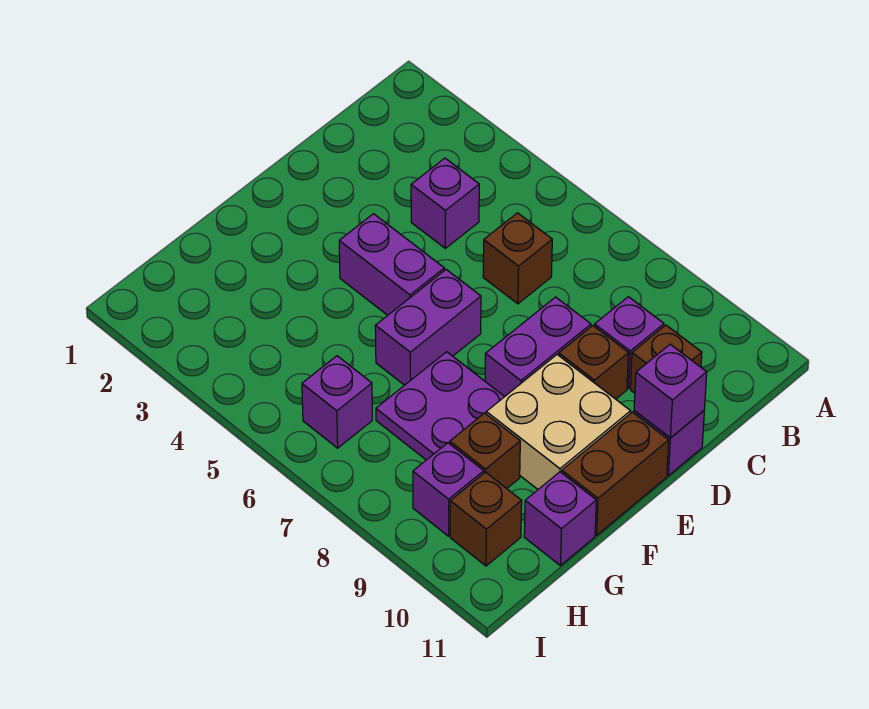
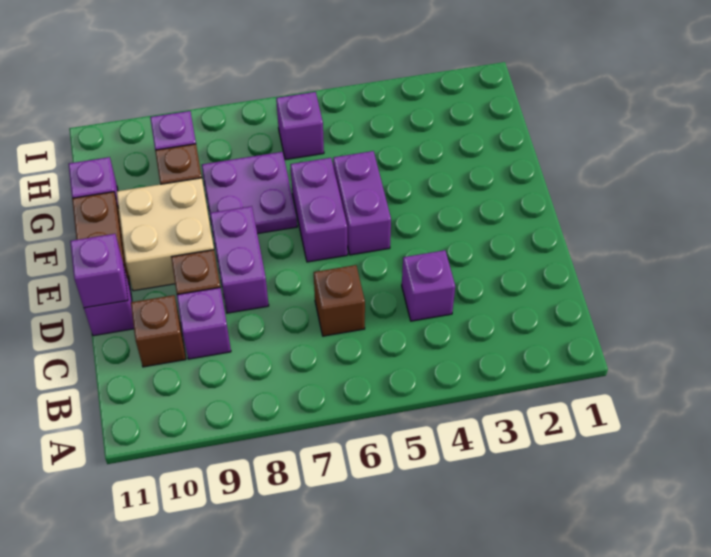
purple brick E4:E5 level 1 -> purple brick E5:F5 level 1
brown brick H10 level 1 -> none

